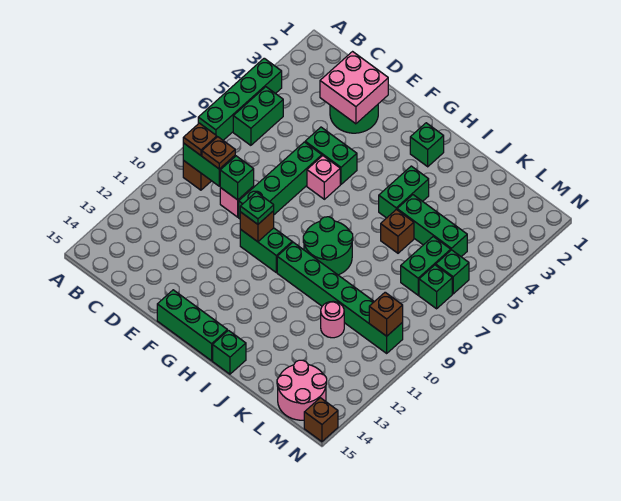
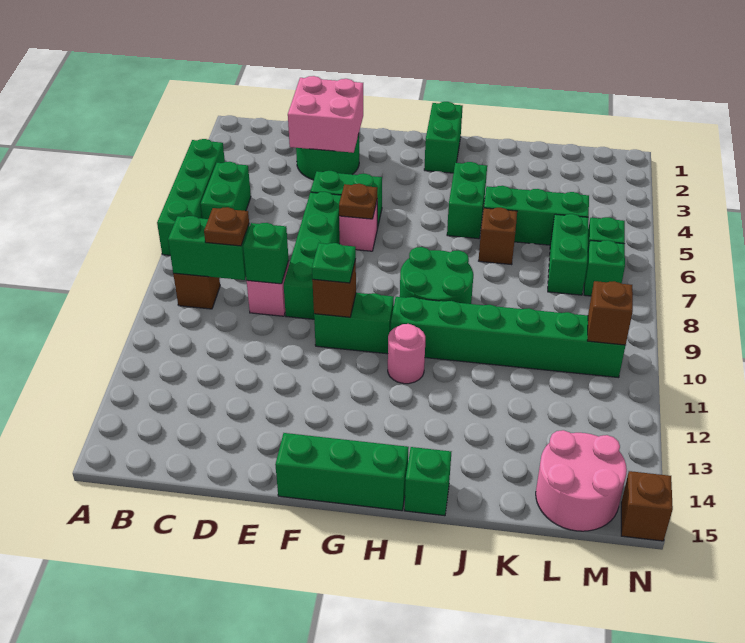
brown plate B9 level 3 -> brown plate F6 level 2
green brick H2 level 1 -> green brick H1:H2 level 1
pink round brick K11 level 1 -> pink round brick H11 level 1

